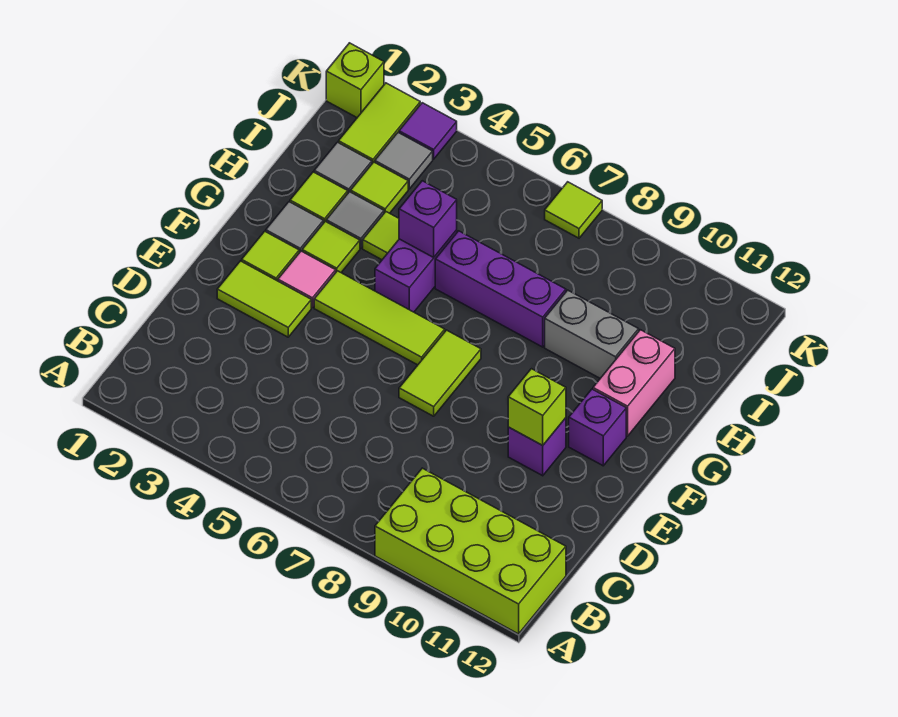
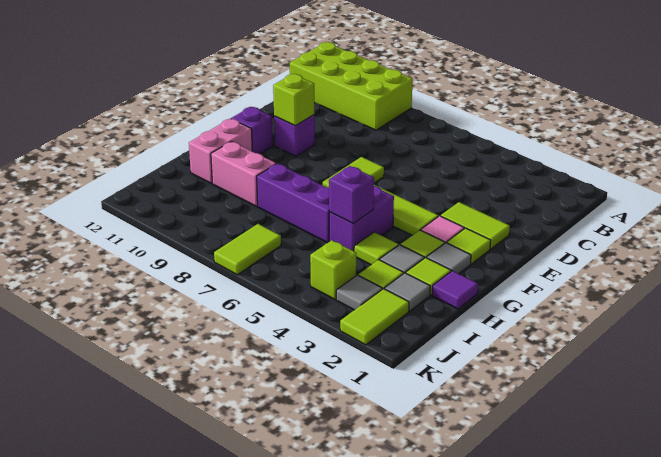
grey brick H9:H10 level 1 -> pink brick H9:H10 level 1
lime brick K1 level 1 -> lime brick J4 level 1
purple tile K3 level 1 -> purple tile H1 level 1
lime tile K7 level 1 -> lime tile J7:K7 level 1

